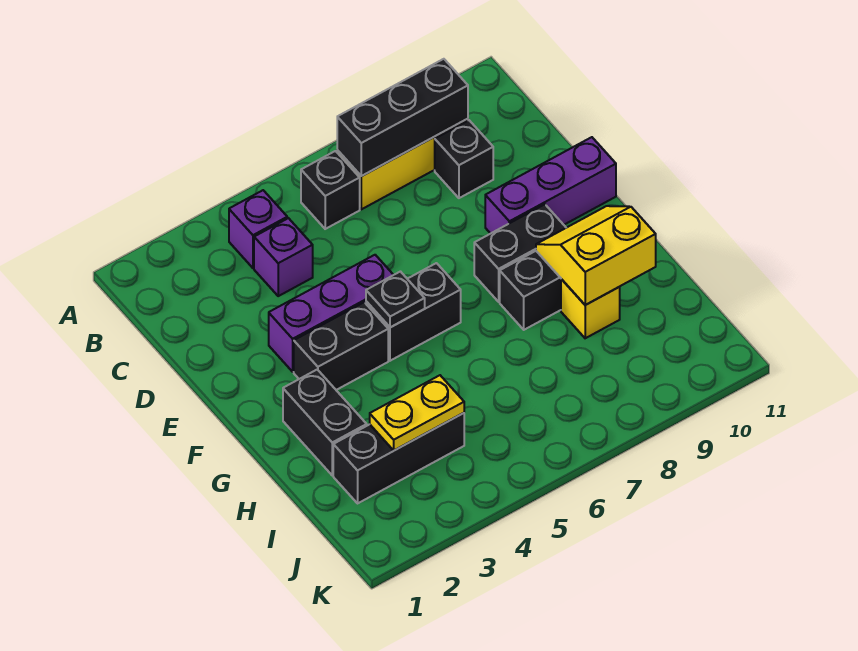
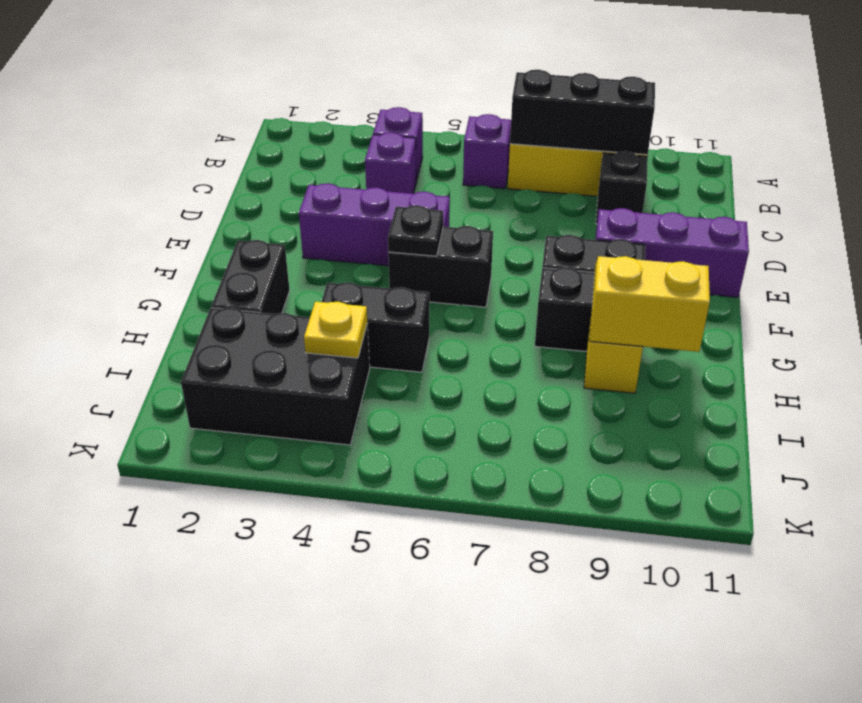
black brick B6 level 1 -> purple brick B6 level 1
black brick F3:F4 level 1 -> black brick H4:H5 level 1
black brick I2:I4 level 1 -> black brick I2:J4 level 1
yellow plate I3:I4 level 2 -> yellow plate I4 level 2

